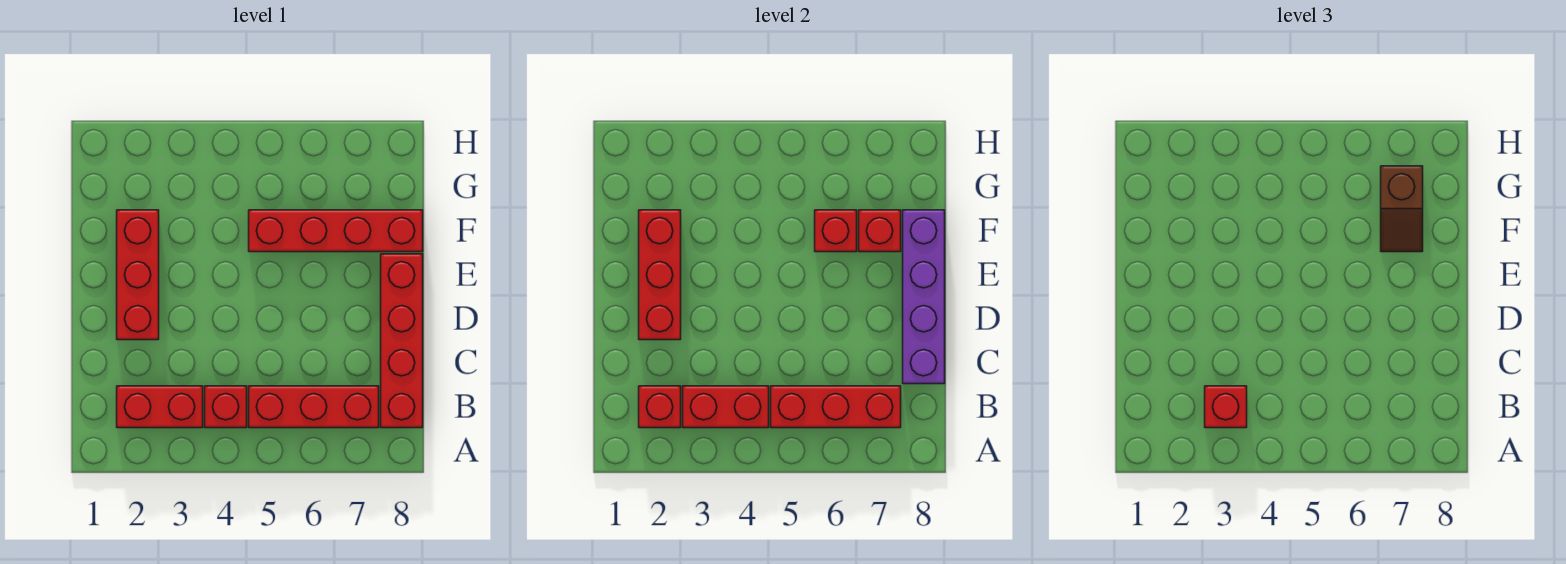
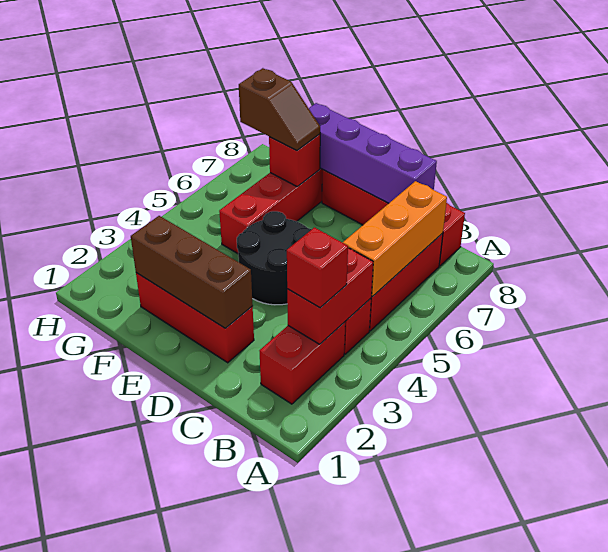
red brick B2 level 2 -> none
red brick B5:B7 level 2 -> orange brick B5:B7 level 2
red brick D2:F2 level 2 -> brown brick D2:F2 level 2
none -> black round brick D4:E5 level 1
red brick F6 level 2 -> none

